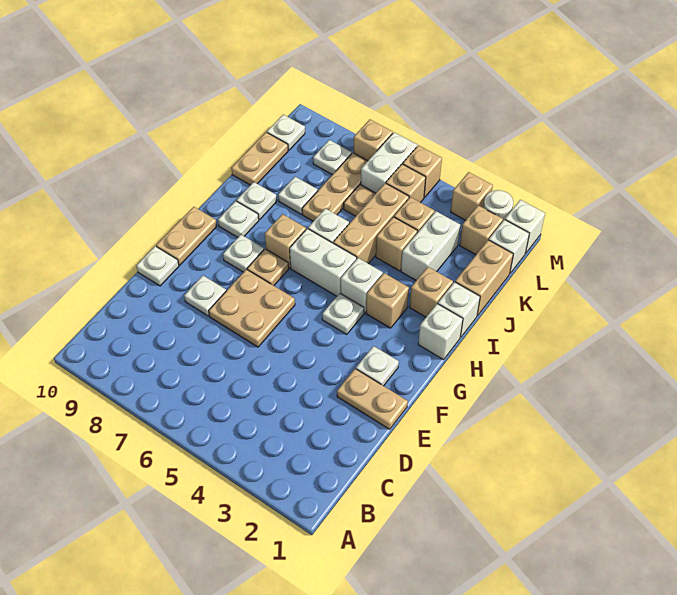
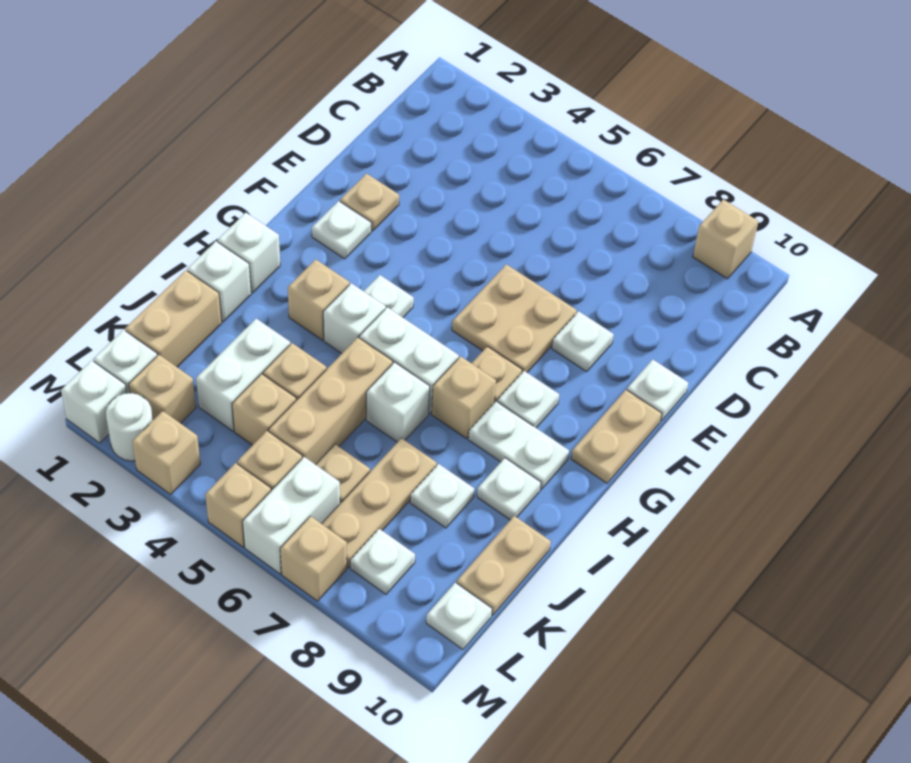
tan plate E1:E2 level 1 -> tan plate E2 level 1
white plate H9 level 1 -> white plate H8:H9 level 1
tan brick I2 level 1 -> tan brick A9 level 1

